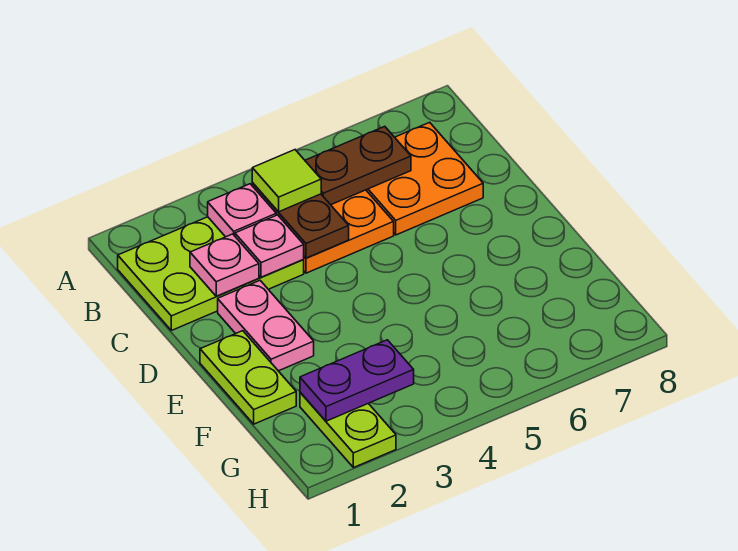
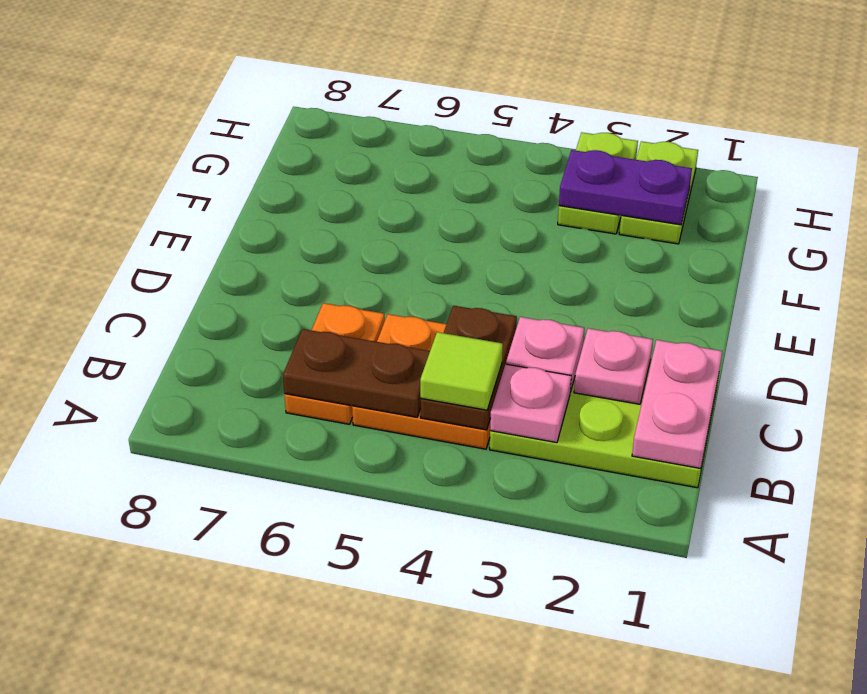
orange plate B6:C7 level 1 -> orange plate B6:C6 level 1
pink plate D2:E2 level 1 -> pink plate B1:C1 level 2
lime plate E1:F1 level 1 -> lime plate G3:H3 level 1

